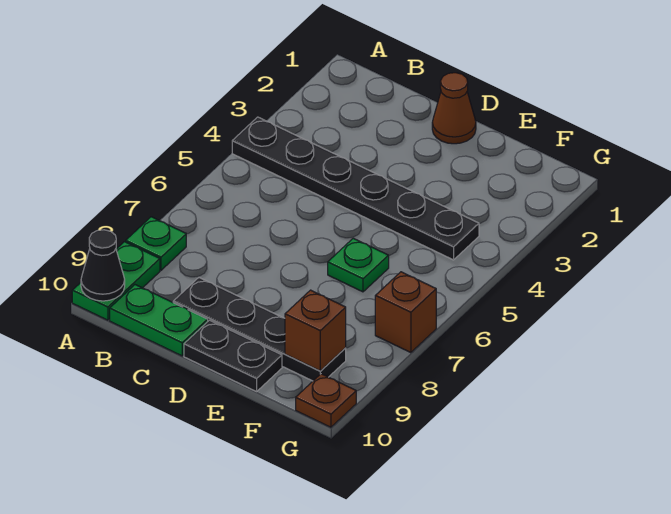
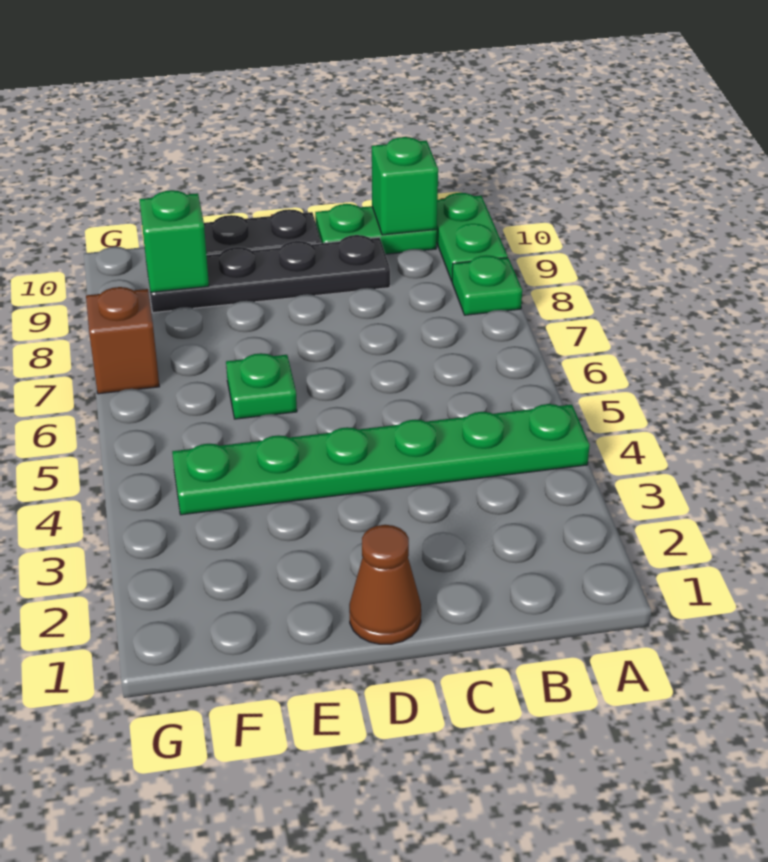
black plate A4:F4 level 1 -> green plate A4:F4 level 1
black cone A10 level 2 -> none
none -> green brick B10 level 2
brown brick F9 level 2 -> green brick F9 level 2
brown plate G10 level 1 -> none

